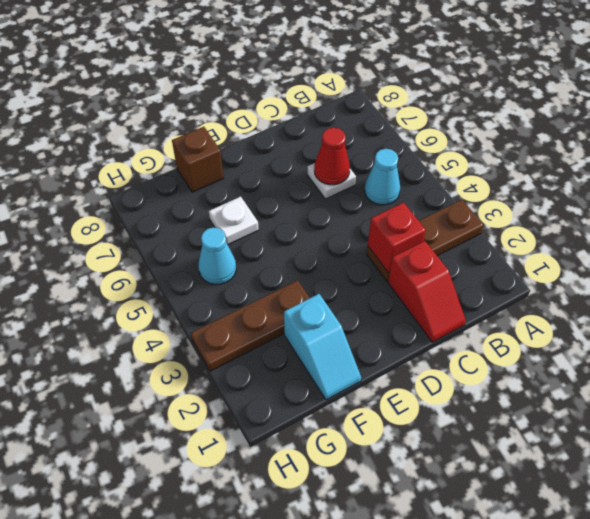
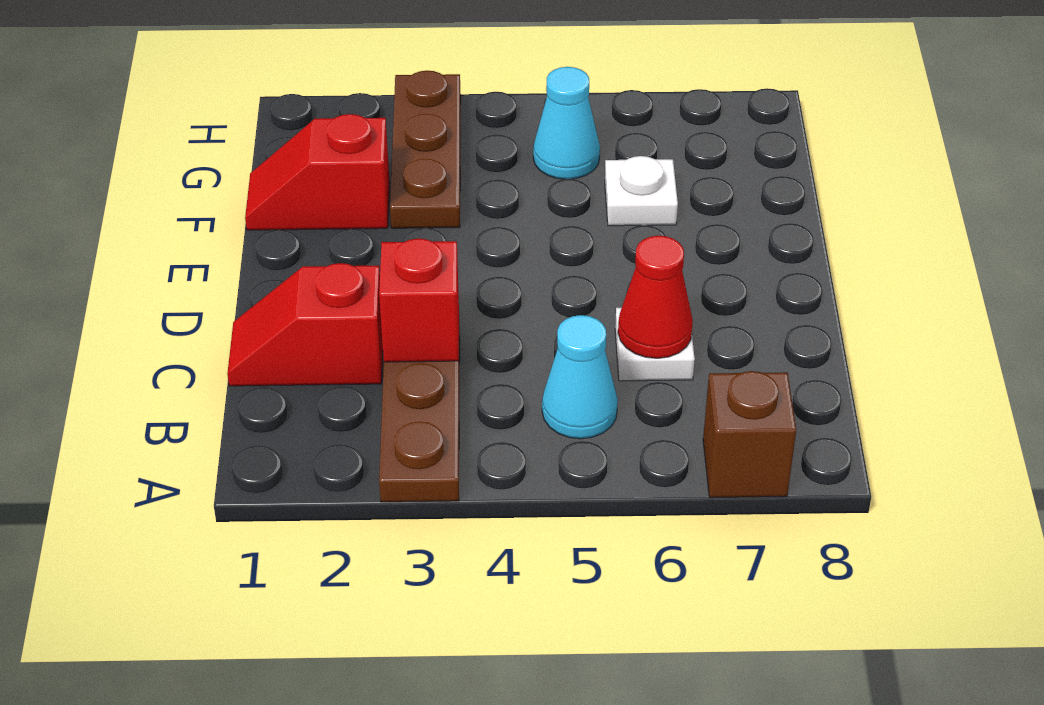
cyan slope F1:F2 level 1 top 2 -> red slope F1:F2 level 1 top 2
brown brick F8 level 1 -> brown brick A7 level 1

